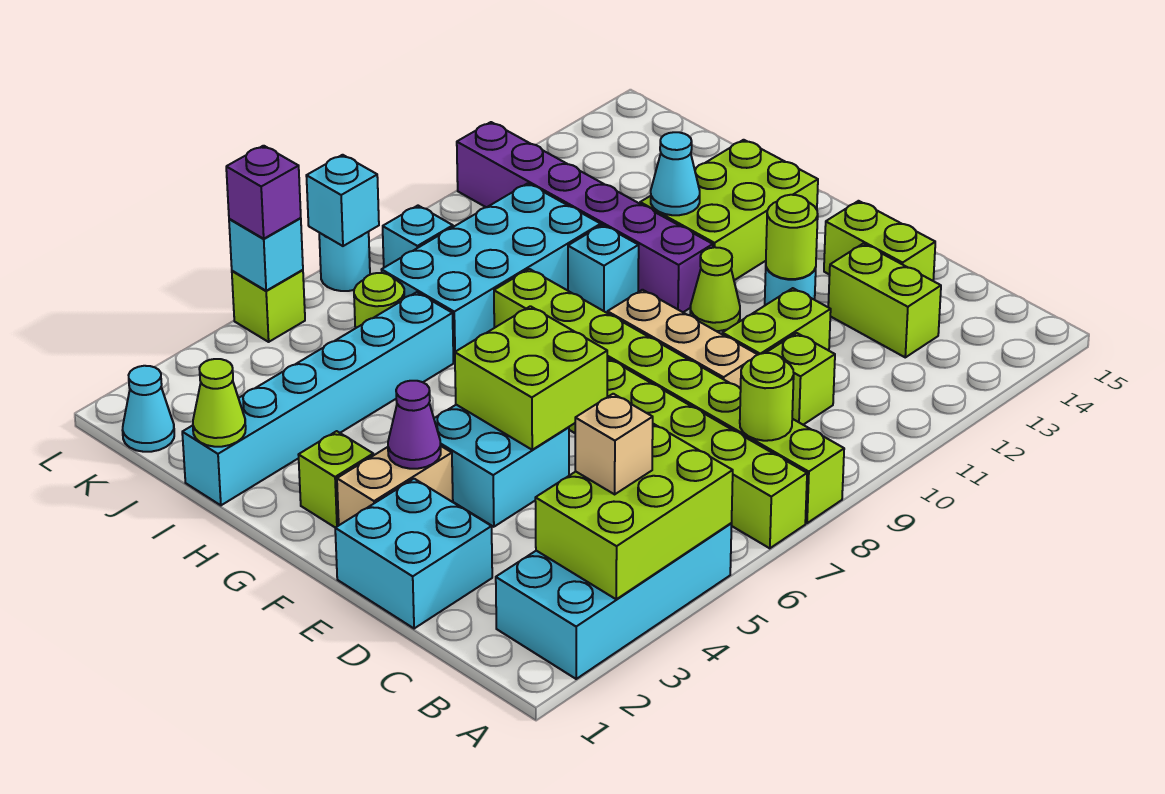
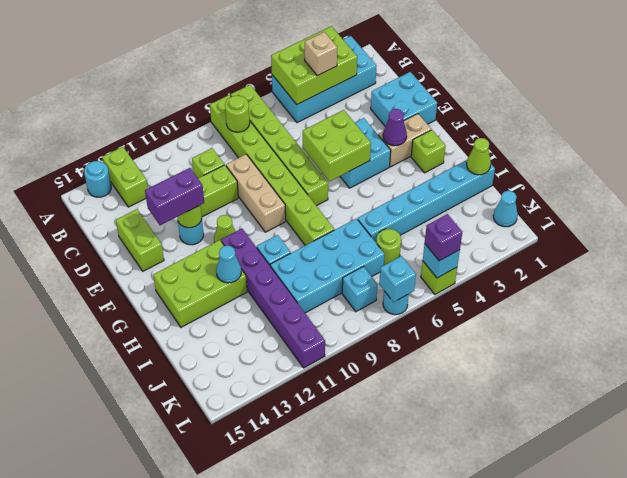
none -> cyan round brick A14 level 1
lime brick C13:D13 level 1 -> lime brick A13:B13 level 1
none -> purple brick E12:E13 level 3

